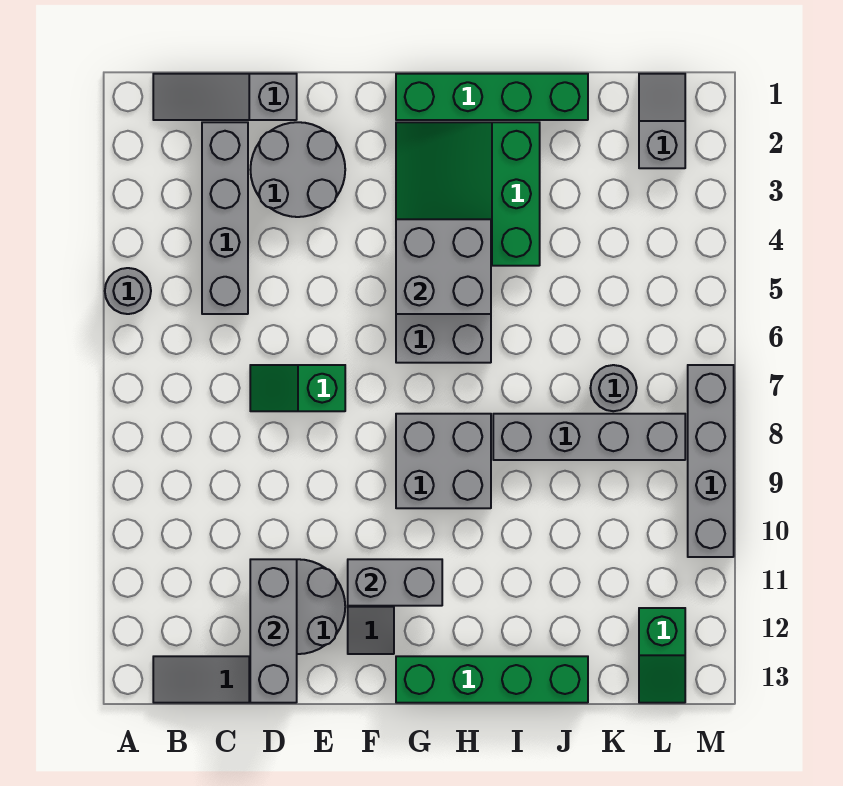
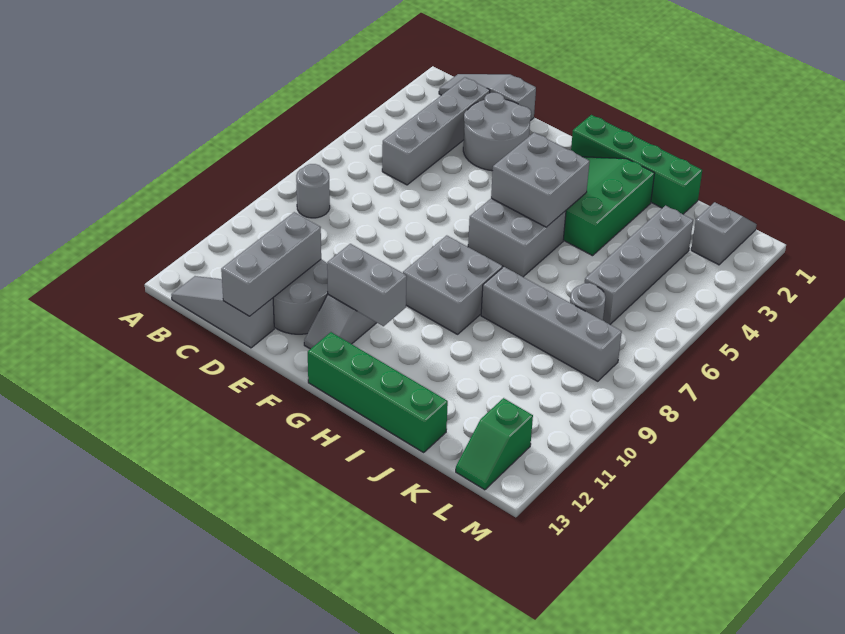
grey round brick A5 level 1 -> grey round brick B8 level 1
green slope D7:E7 level 1 top E -> none
grey brick M7:M10 level 1 -> grey brick K3:K6 level 1

